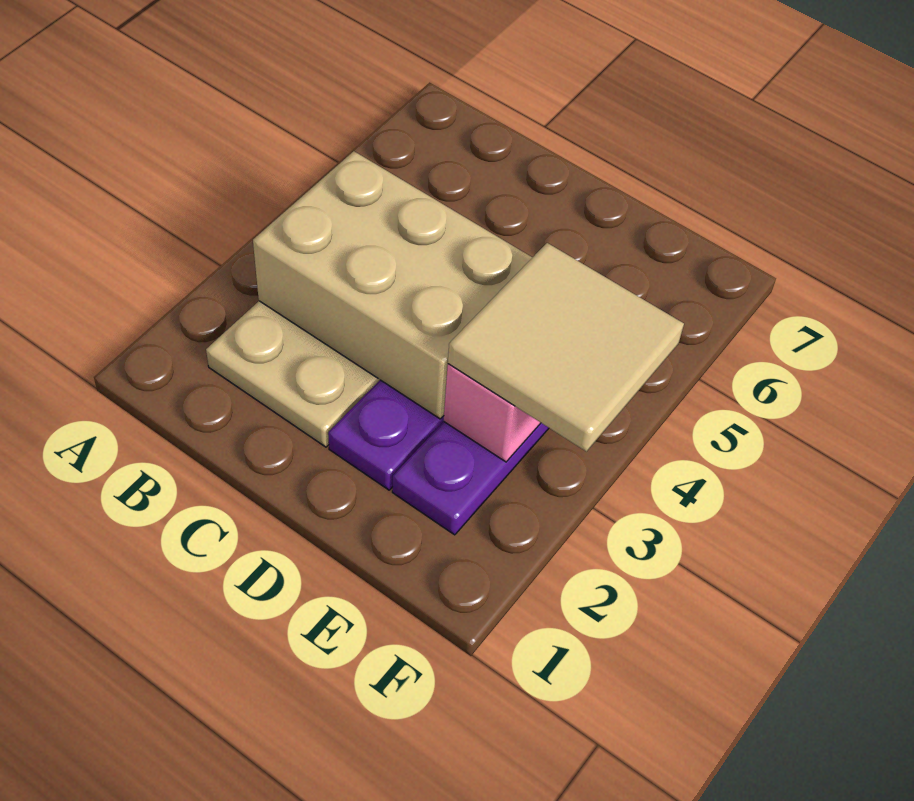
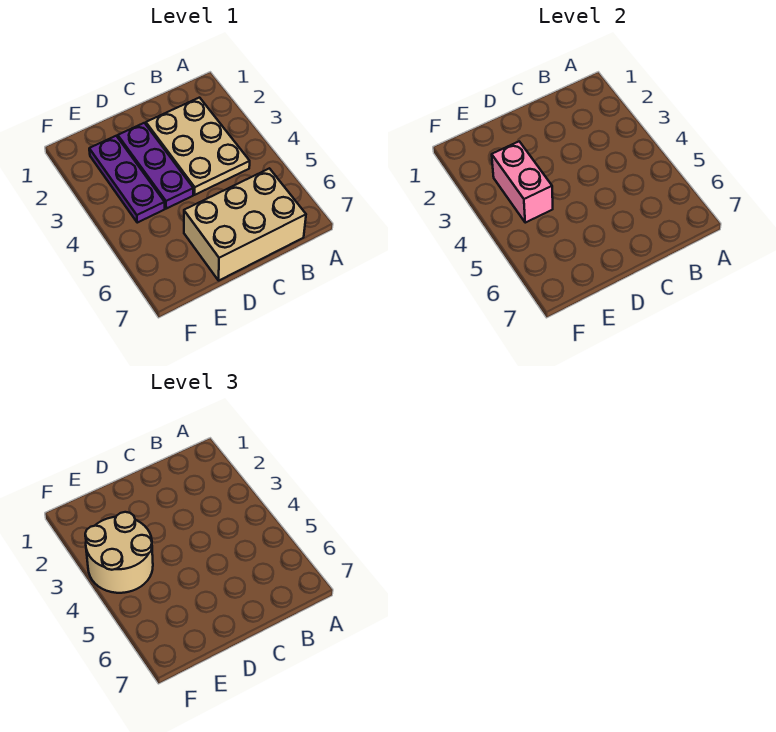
tan brick B3:D4 level 2 -> tan brick B6:D7 level 1
tan tile E3:F4 level 3 -> tan round brick E3:F4 level 3

